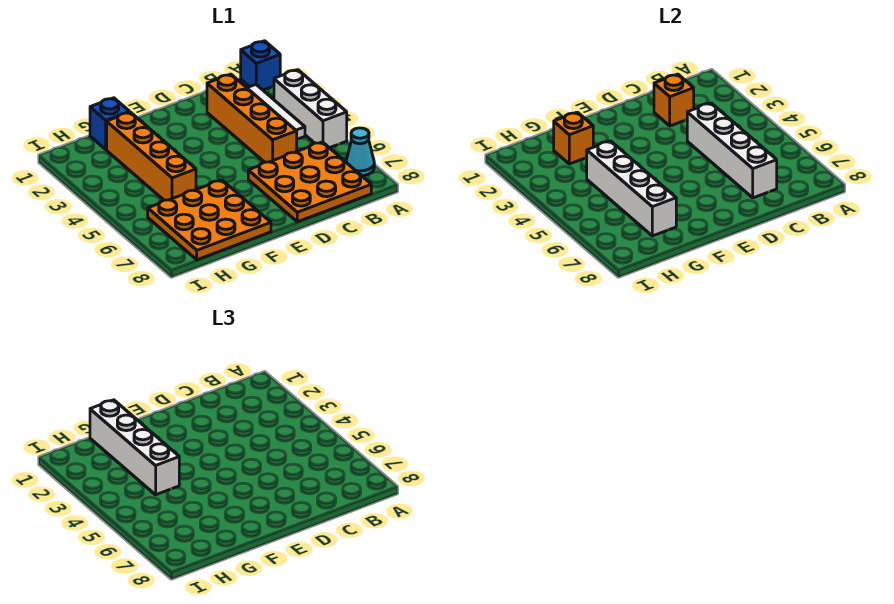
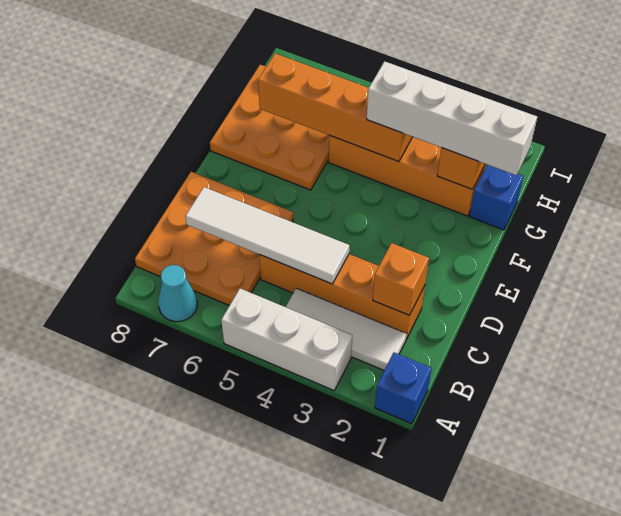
white brick C4:C7 level 2 -> white tile C4:C7 level 2
white brick G4:G7 level 2 -> orange brick G4:G7 level 2

